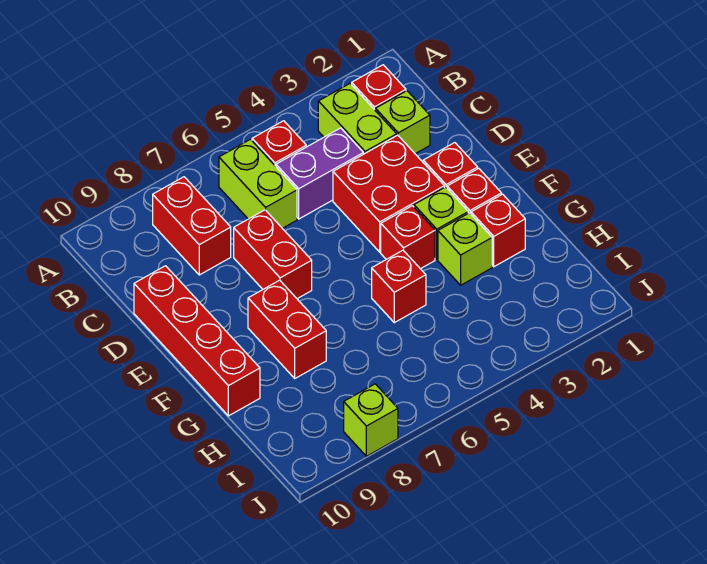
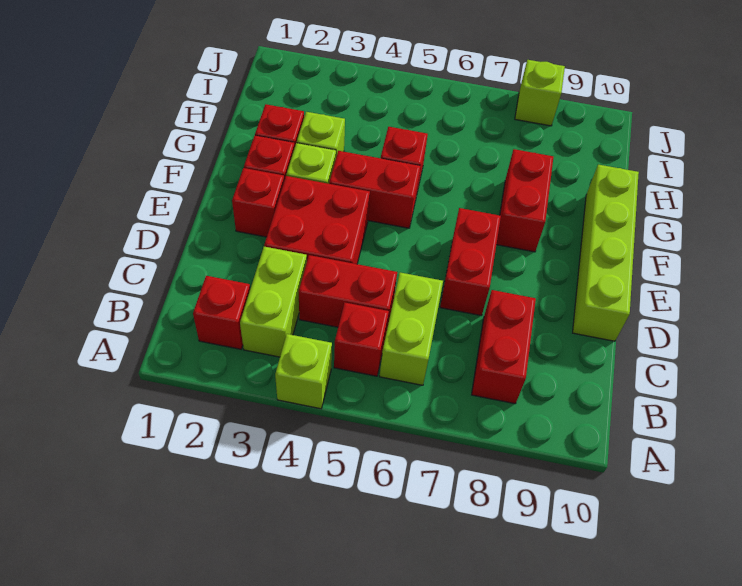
lime brick C2 level 1 -> lime brick A4 level 1
purple brick C4:C5 level 1 -> red brick C4:C5 level 1
red brick D10:G10 level 1 -> lime brick D10:G10 level 1
red brick F4 level 1 -> red brick F4:F5 level 1

